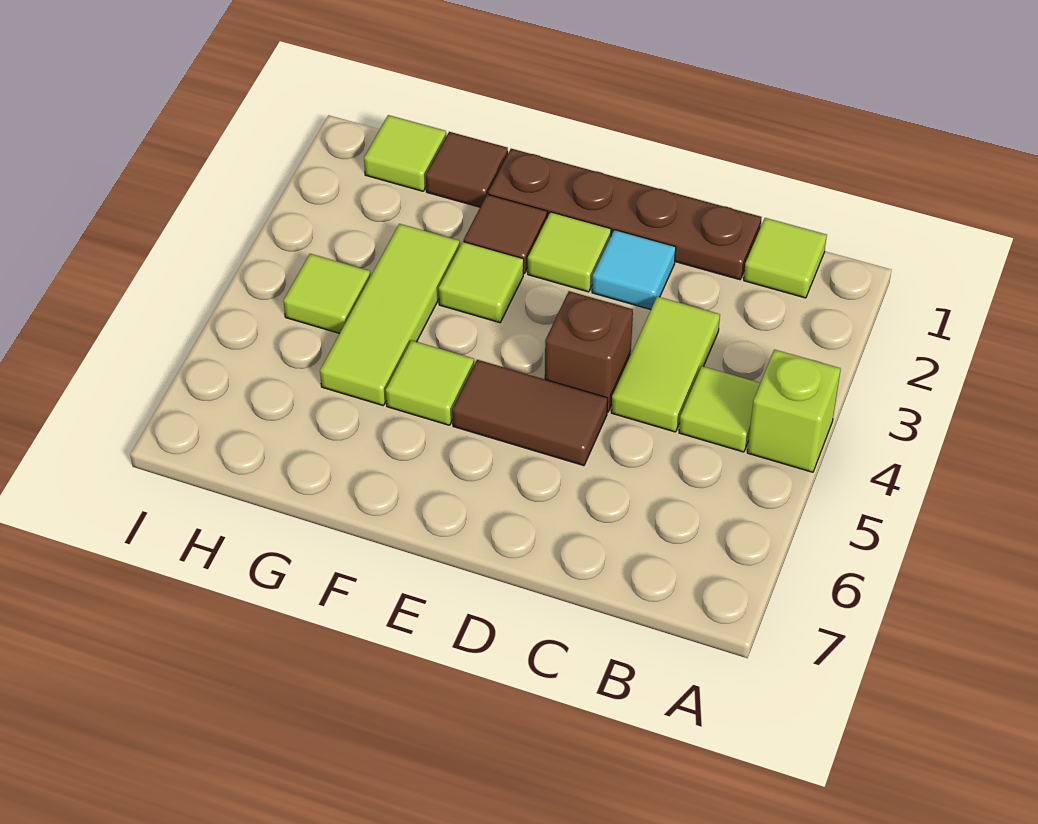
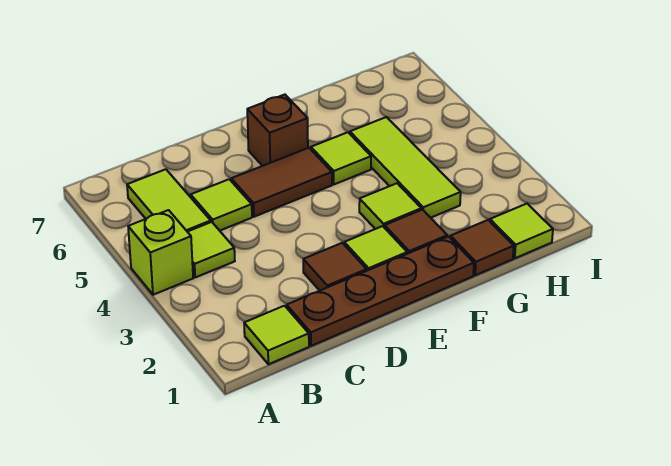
lime tile C3:C4 level 1 -> lime tile B5:B6 level 1
cyan tile D2 level 1 -> brown tile D2 level 1
brown brick D4 level 1 -> brown brick E6 level 1
lime tile H4 level 1 -> lime tile C5 level 1

